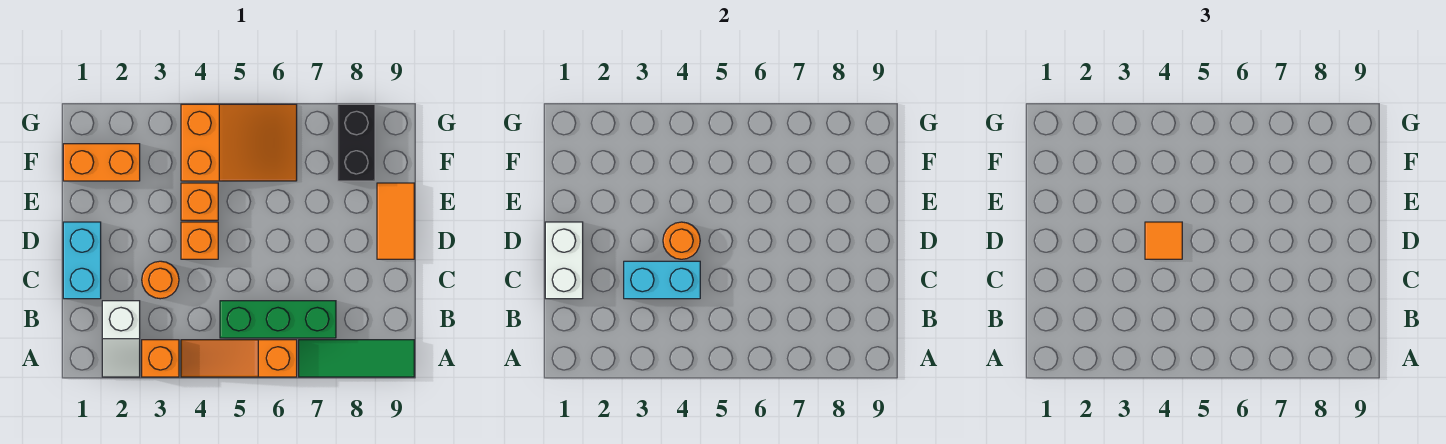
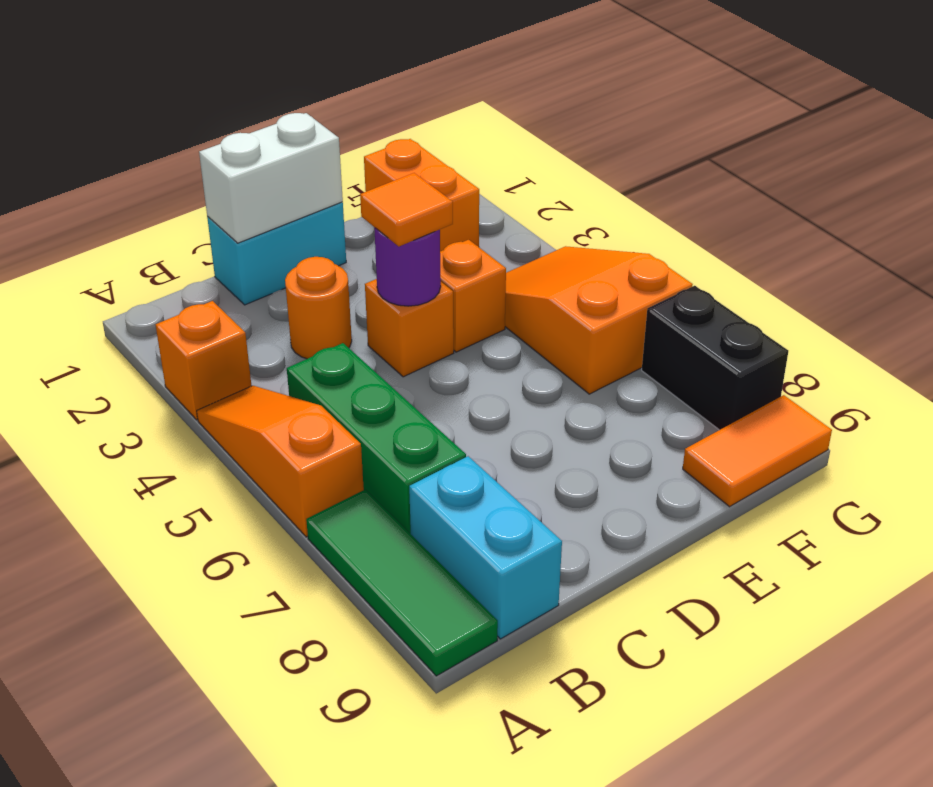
white slope A2:B2 level 1 top B -> none
cyan brick C3:C4 level 2 -> cyan brick B8:B9 level 1
orange round brick D4 level 2 -> purple round brick D4 level 2
orange tile D9:E9 level 1 -> orange tile F9:G9 level 1
orange slope F4:G6 level 1 top 4 -> orange slope F4:G6 level 1 top 6
black brick F8:G8 level 1 -> black brick G7:G8 level 1

